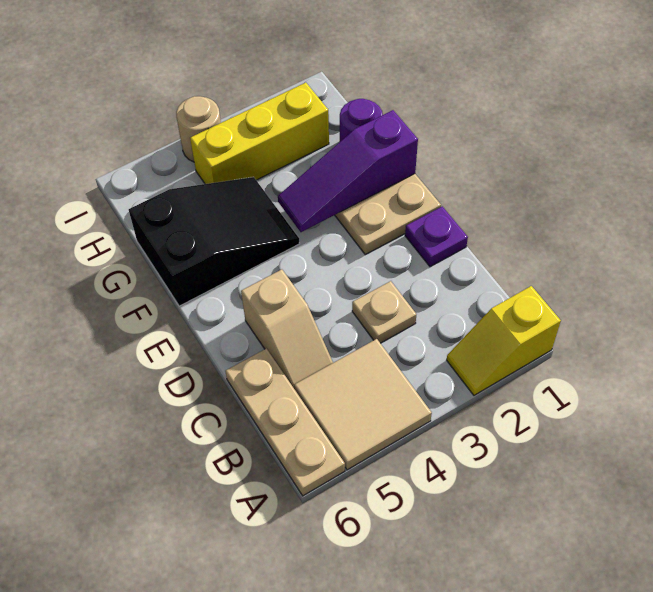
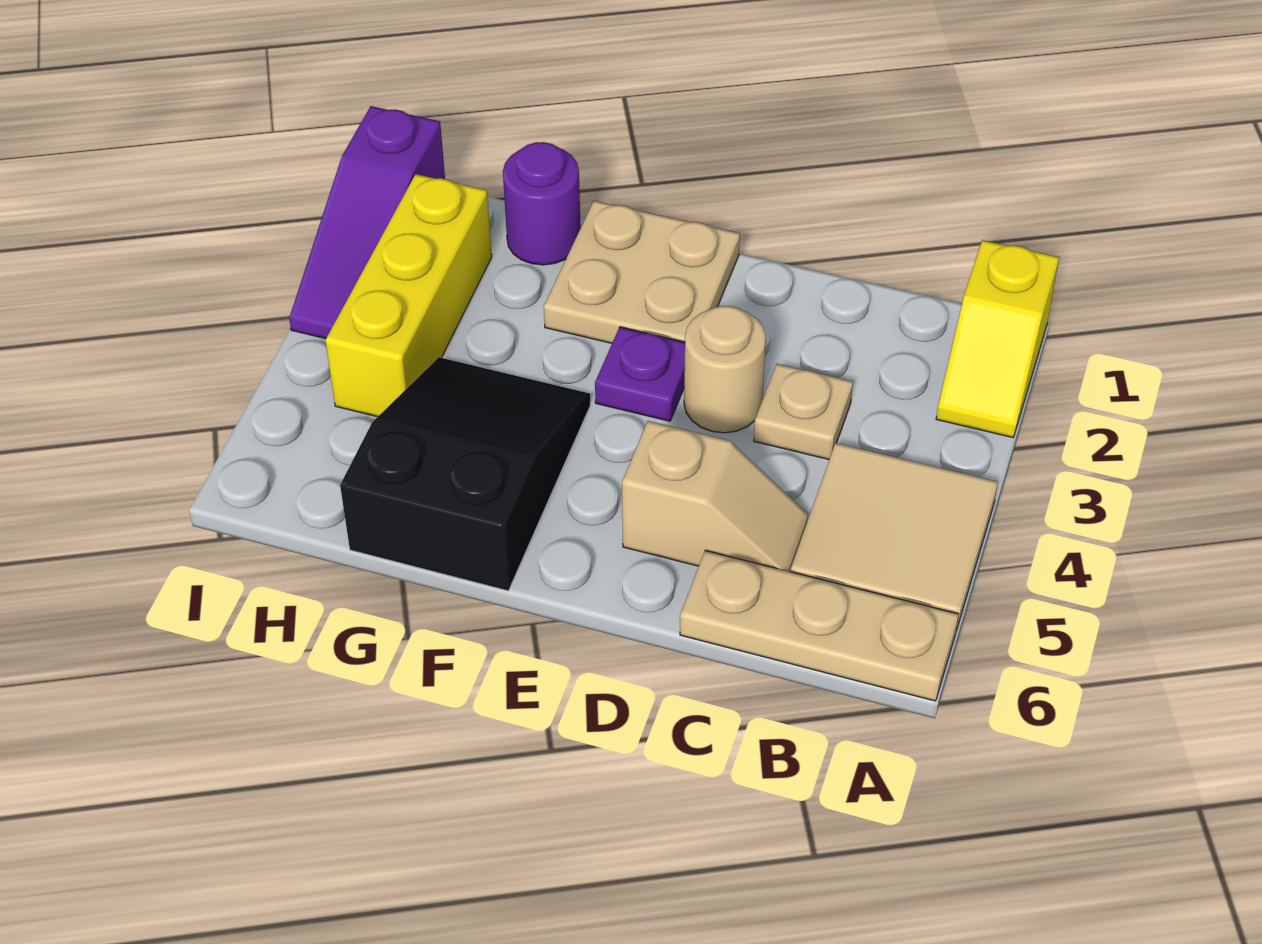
purple plate D1 level 1 -> purple plate E3 level 1
purple slope F1:F3 level 2 top 1 -> purple slope I1:I3 level 1 top 1
tan round brick I4 level 1 -> tan round brick D3 level 1

